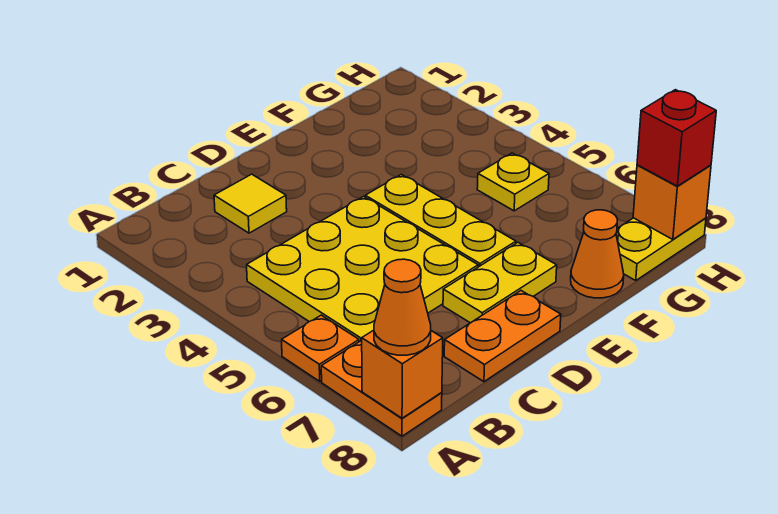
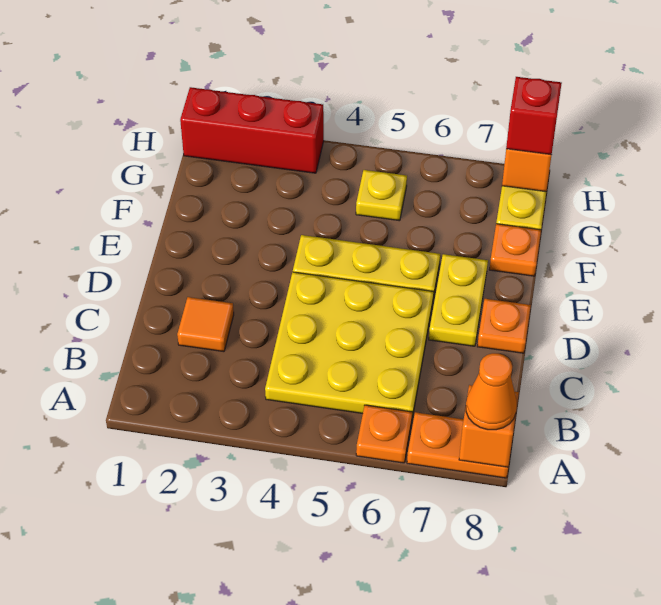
yellow tile C2 level 1 -> orange tile C2 level 1
orange plate C8:D8 level 1 -> orange plate D8 level 1
orange cone F8 level 1 -> orange plate F8 level 1
none -> red brick H1:H3 level 1

